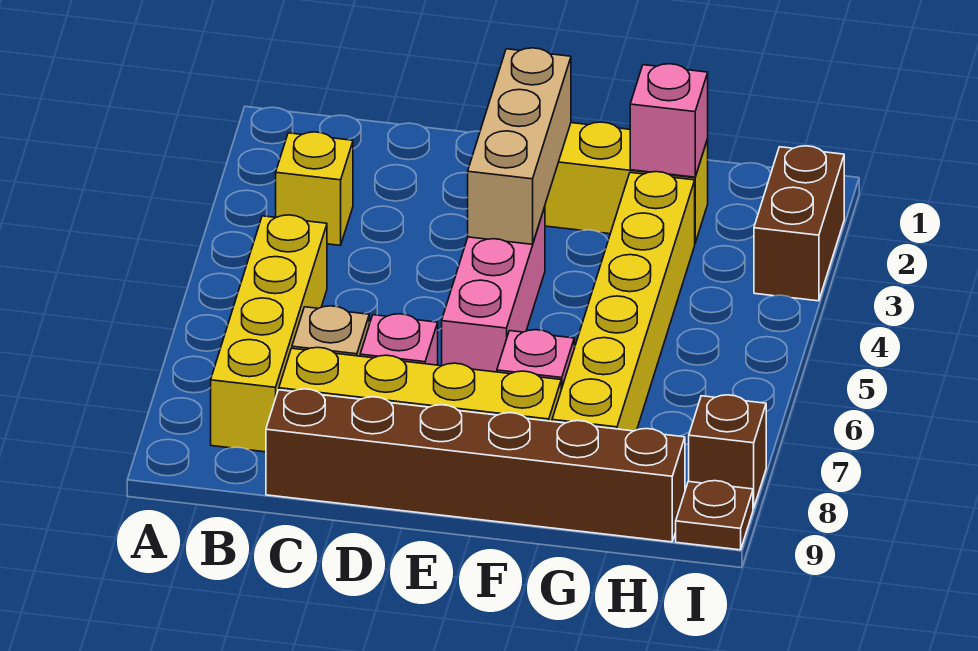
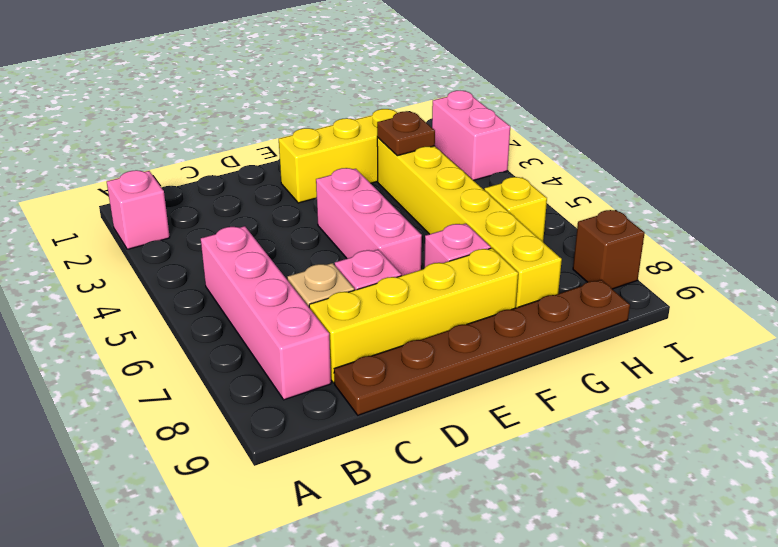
yellow brick B3 level 1 -> yellow brick H6 level 1
yellow brick B5:B8 level 1 -> pink brick B5:B8 level 1
brown brick C9:H9 level 1 -> brown plate C9:H9 level 1
tan brick E2:E4 level 2 -> none
pink brick G2 level 2 -> pink brick A2 level 1
brown brick I2:I3 level 1 -> pink brick I2:I3 level 1
brown plate I9 level 1 -> brown plate G3 level 2

